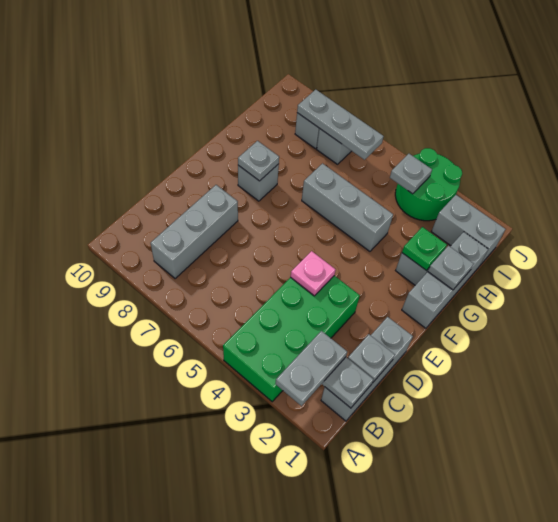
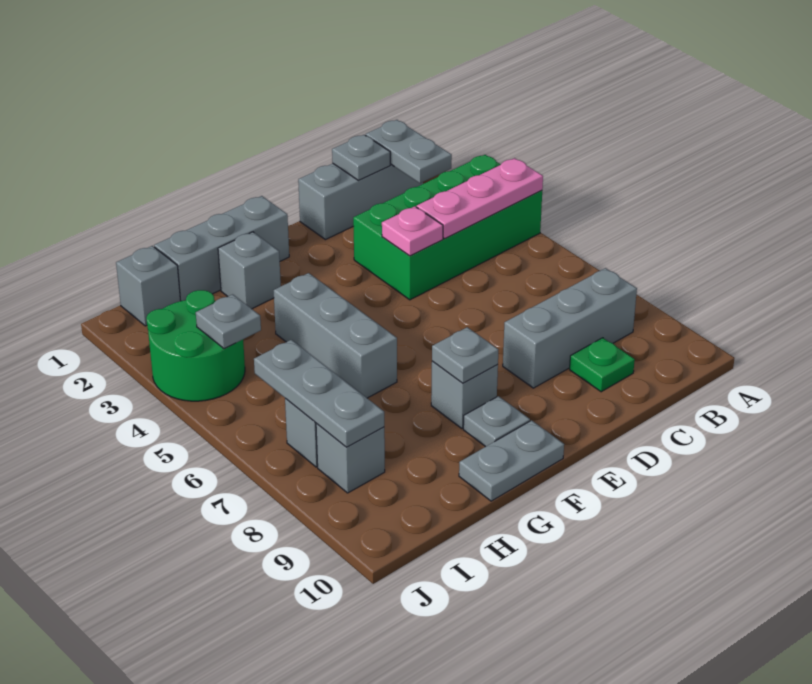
grey plate A2:B2 level 3 -> grey plate F10:G10 level 1
none -> pink plate A4:C4 level 2
grey plate G1 level 2 -> grey plate F9 level 1
green plate G2 level 2 -> green plate C9 level 1
grey brick I1:I2 level 1 -> grey brick I1 level 1

